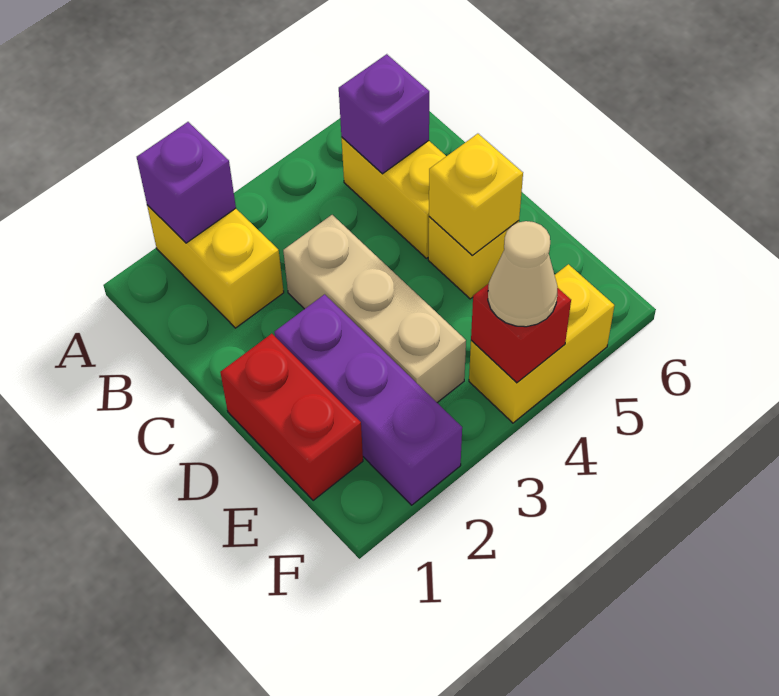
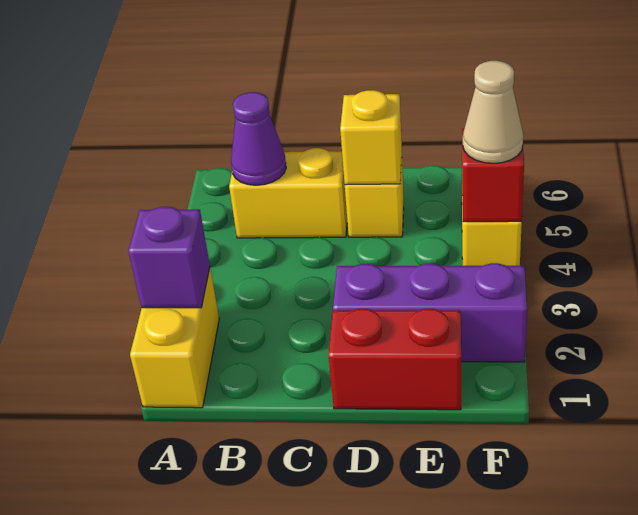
yellow brick A2:B2 level 1 -> yellow brick A1:A2 level 1
purple brick B5 level 2 -> purple cone B5 level 2
tan brick C3:E3 level 1 -> none

